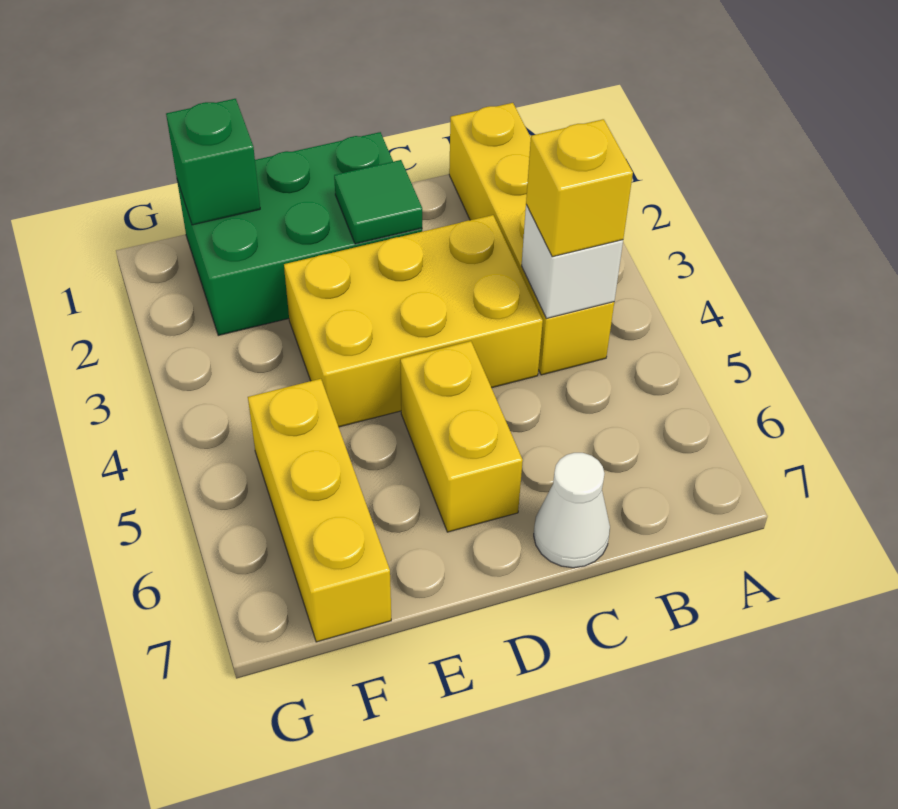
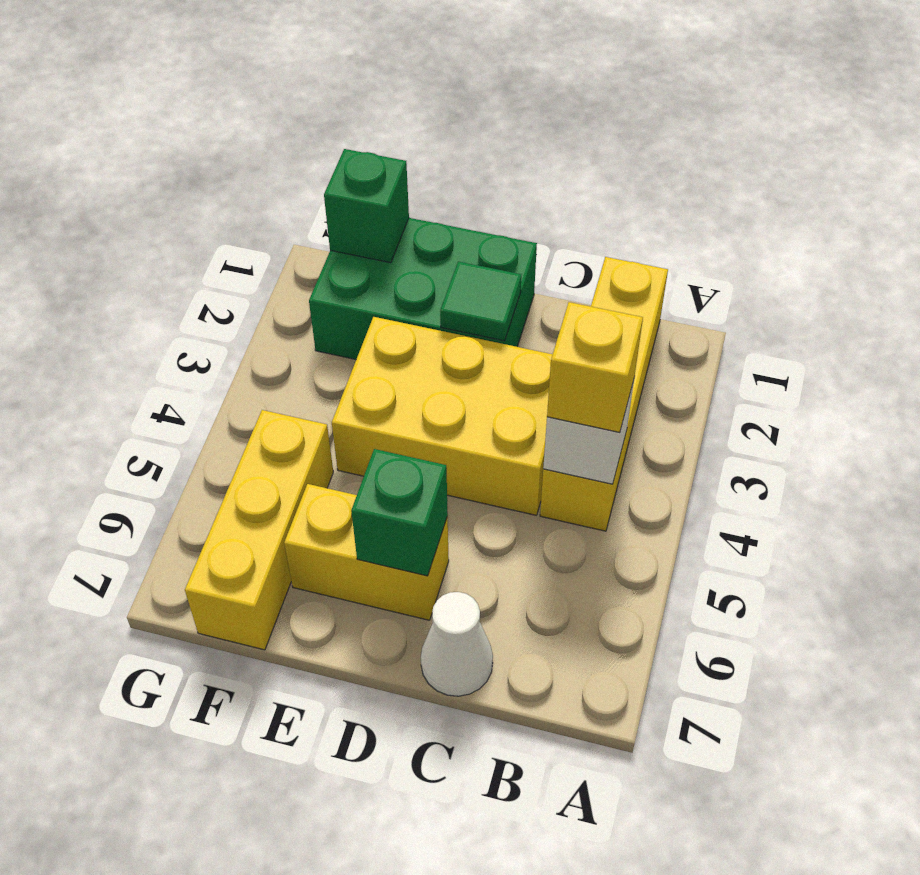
yellow brick D5:D6 level 1 -> yellow brick D6:E6 level 1
none -> green brick D6 level 2

